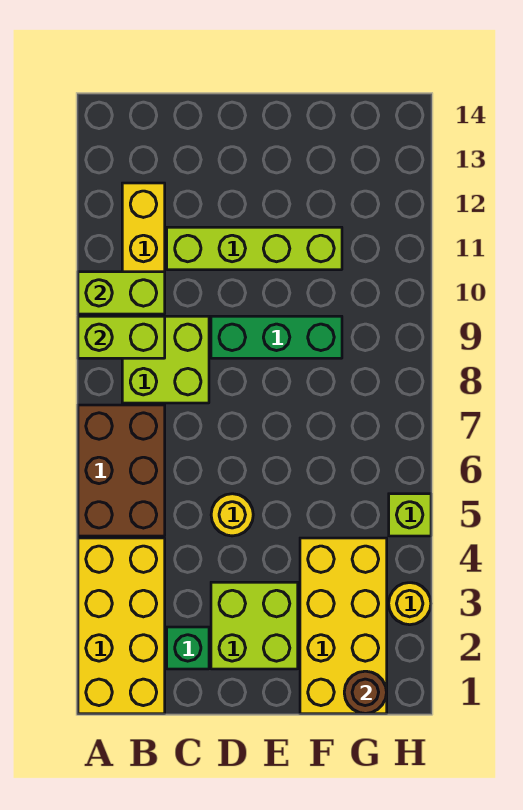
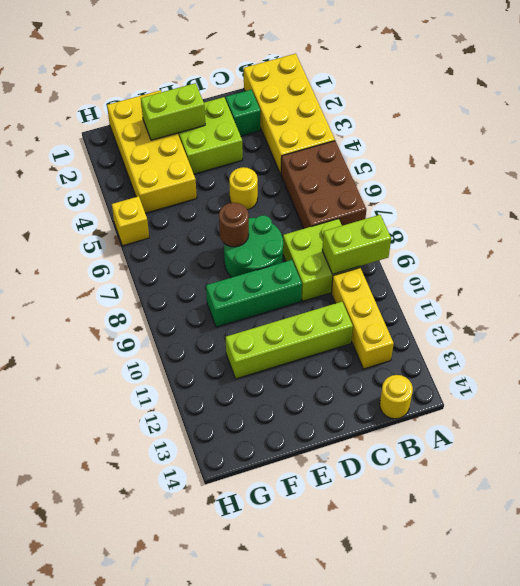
lime brick A10:B10 level 2 -> lime brick E2:F2 level 2
none -> green round brick D7:E8 level 1
brown round brick G1 level 2 -> brown round brick E7 level 2
yellow round brick H3 level 1 -> yellow round brick B14 level 1
lime brick H5 level 1 -> yellow brick H5 level 1

